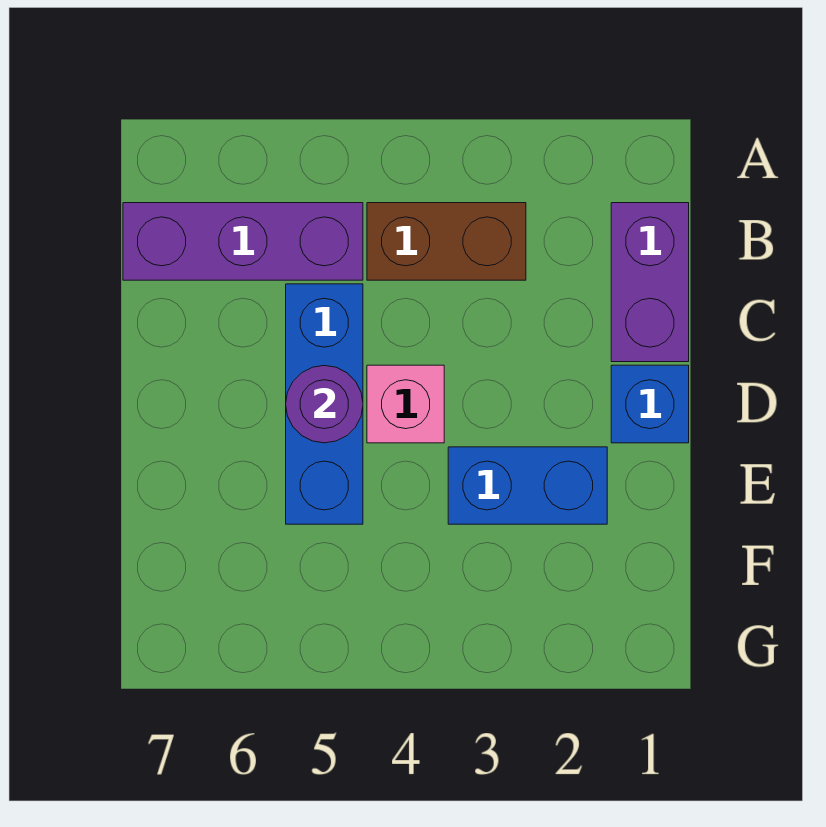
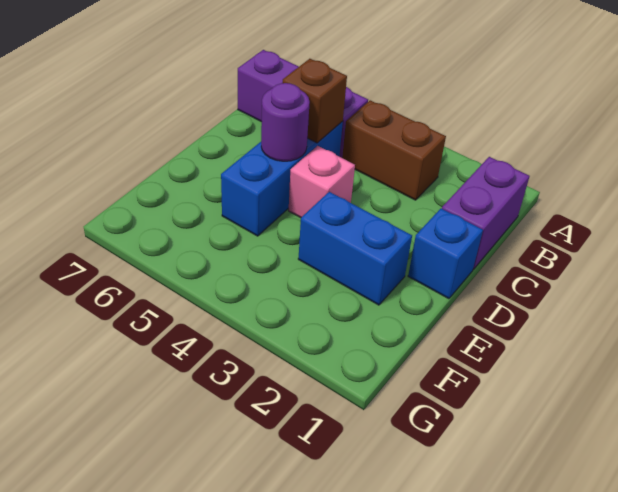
none -> brown brick C5 level 2

